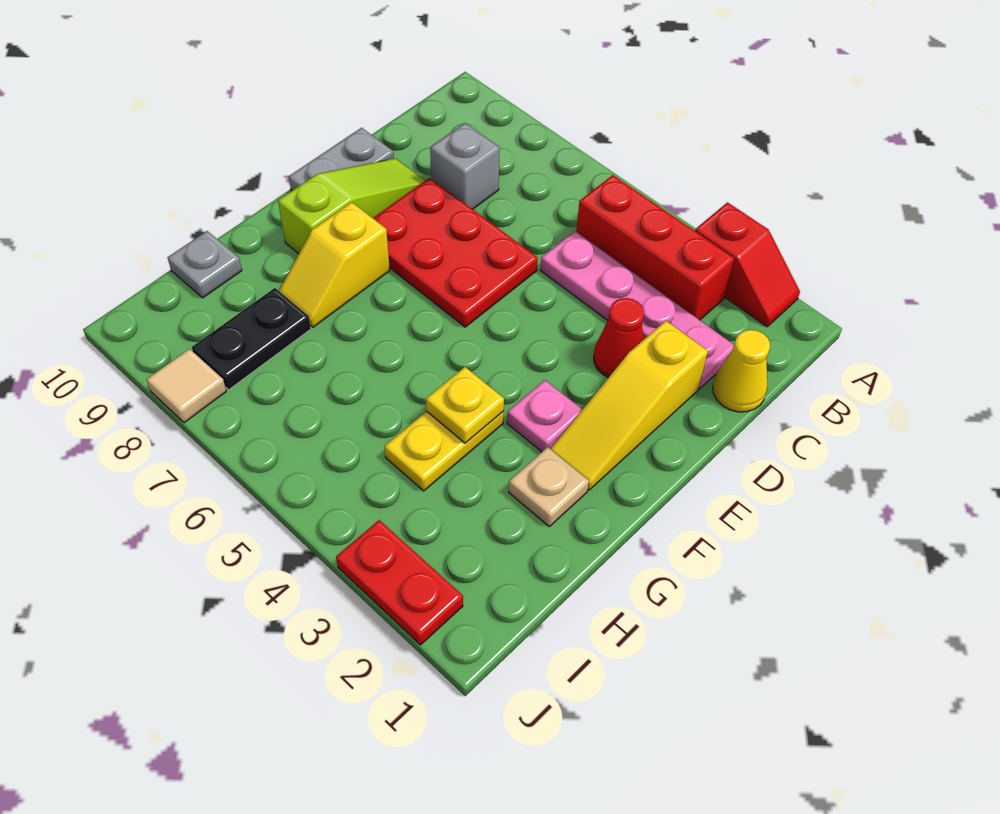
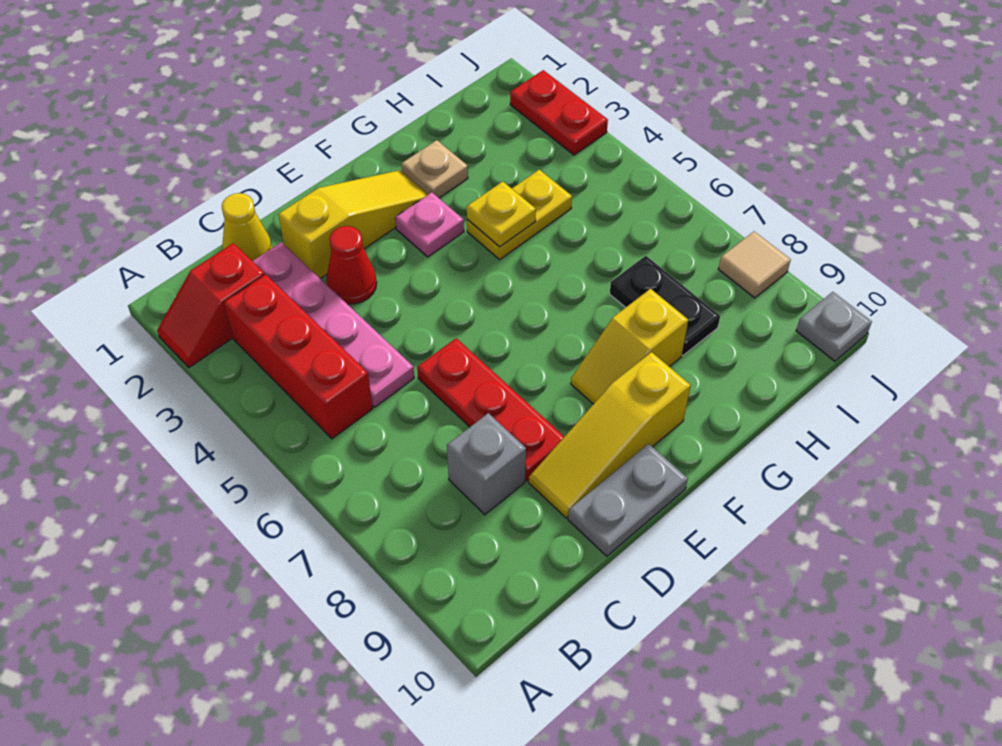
red slope A2:A3 level 1 top 3 -> red slope A2:B2 level 1 top B
red plate D6:E8 level 1 -> red plate D6:D8 level 1
lime slope D9:F9 level 1 top F -> yellow slope D9:F9 level 1 top F
yellow slope F8:G8 level 1 top F -> yellow slope F8:G8 level 1 top G
black plate H8:I8 level 1 -> black plate H7:H8 level 1
grey plate H10 level 1 -> grey plate J10 level 1

